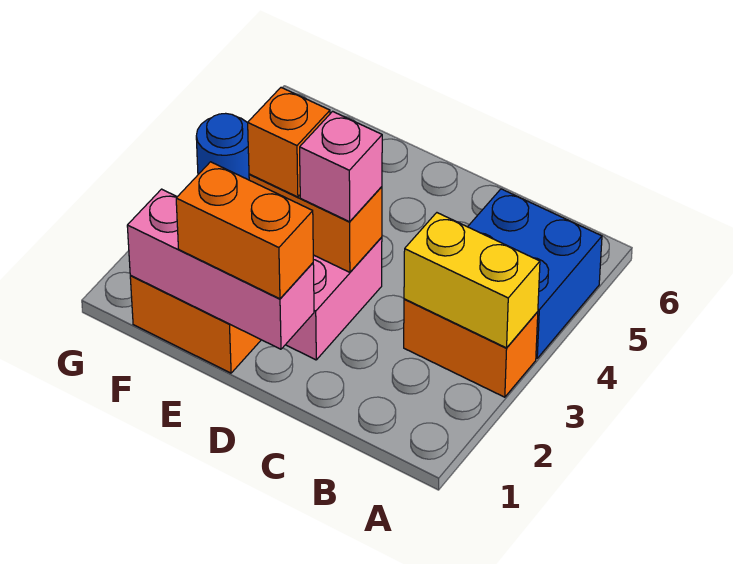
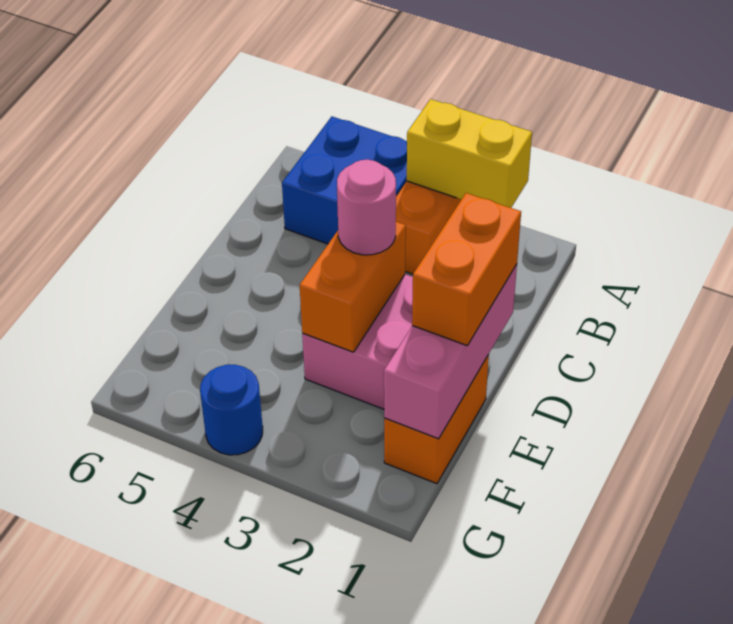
yellow brick A3:B3 level 2 -> yellow brick A2:A3 level 2
pink brick D3 level 3 -> pink round brick D3 level 3
orange brick E3 level 3 -> none

